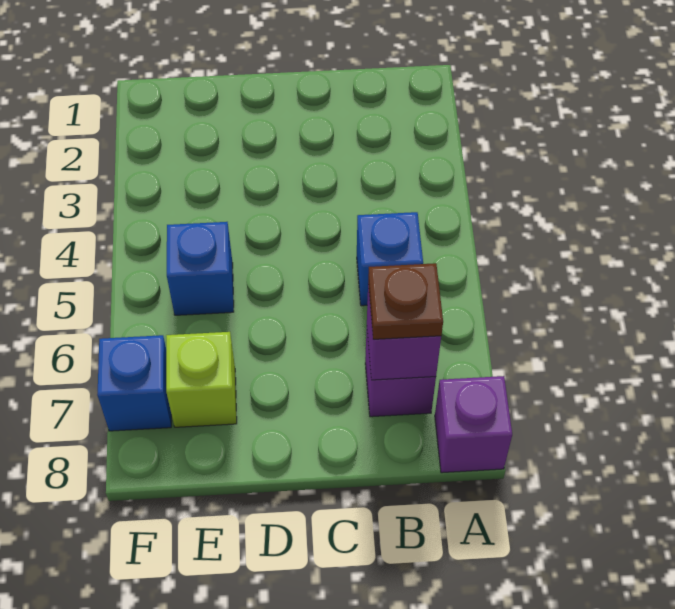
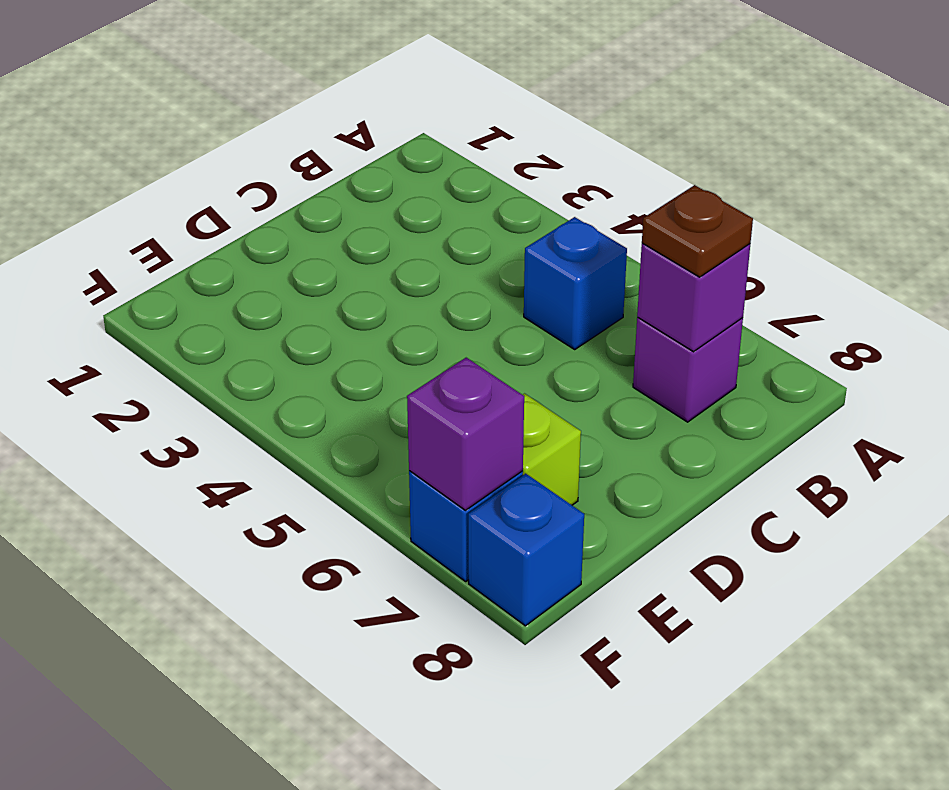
purple brick A8 level 1 -> purple brick F7 level 2
blue brick E5 level 1 -> blue brick F8 level 1

